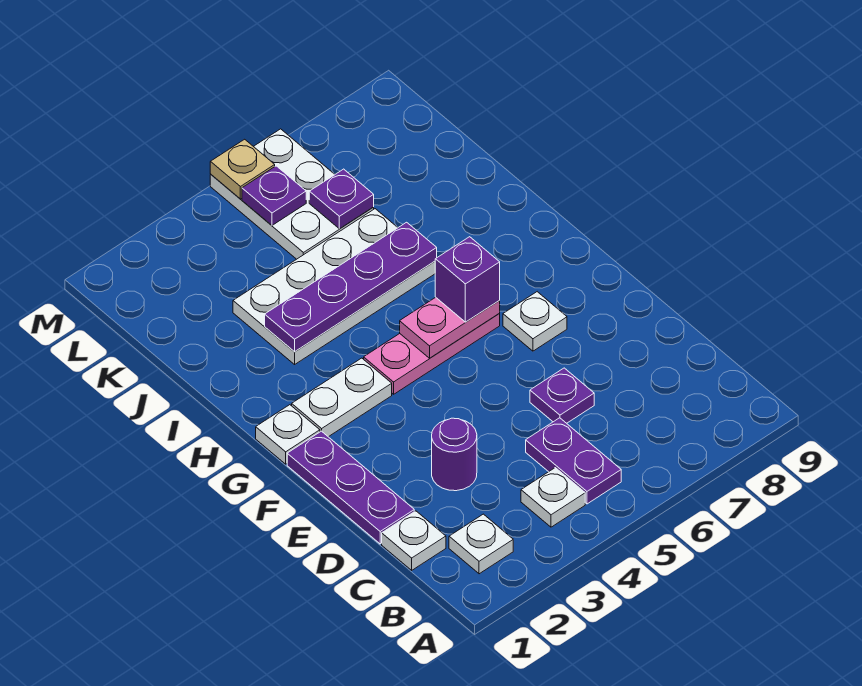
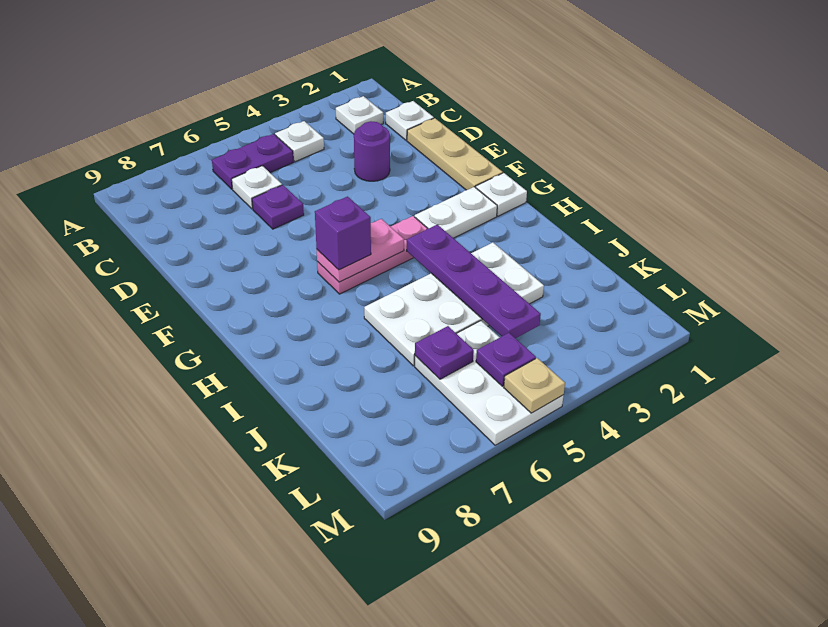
purple plate B5:C5 level 1 -> purple plate B5:B6 level 1
purple plate D1:F1 level 1 -> tan plate D1:F1 level 1
white plate F7 level 1 -> white plate C6 level 1
purple plate I3:I6 level 2 -> purple plate H4:K4 level 2

